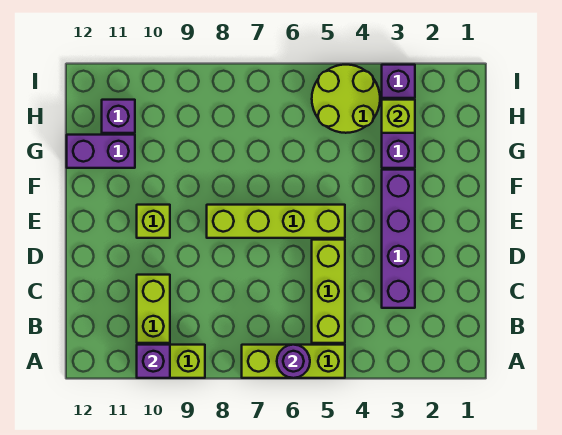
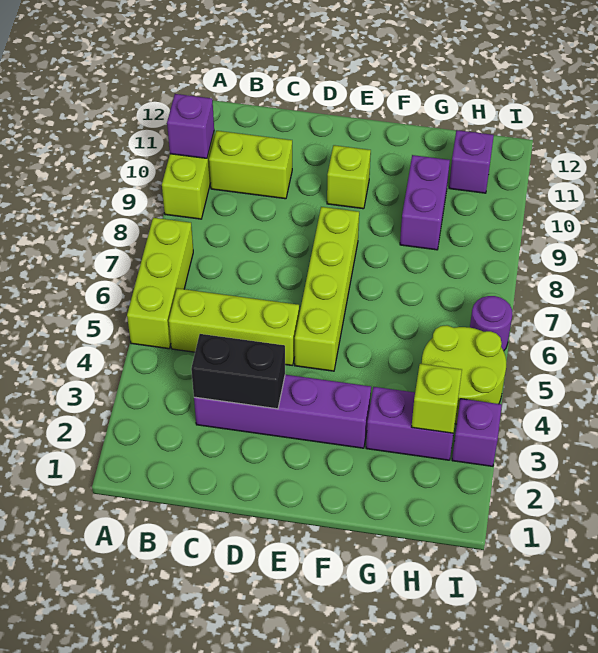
purple round brick A6 level 2 -> purple round brick I6 level 1
none -> black brick C3:D3 level 2
purple brick G11:G12 level 1 -> purple brick G9:G10 level 1

